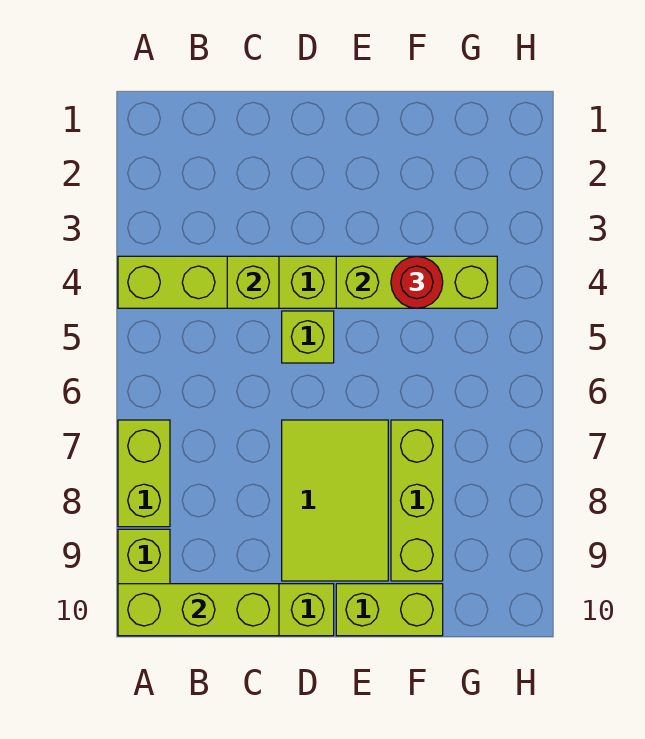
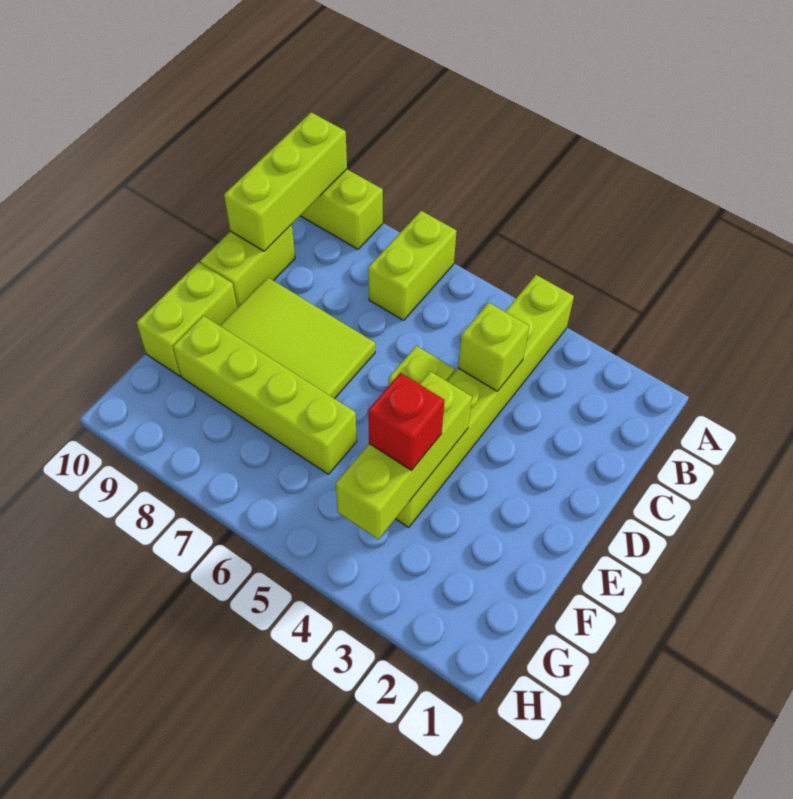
lime brick A7:A8 level 1 -> lime brick A7:B7 level 1
red round brick F4 level 3 -> red brick F4 level 3
lime brick F7:F9 level 1 -> lime brick F6:F9 level 1

